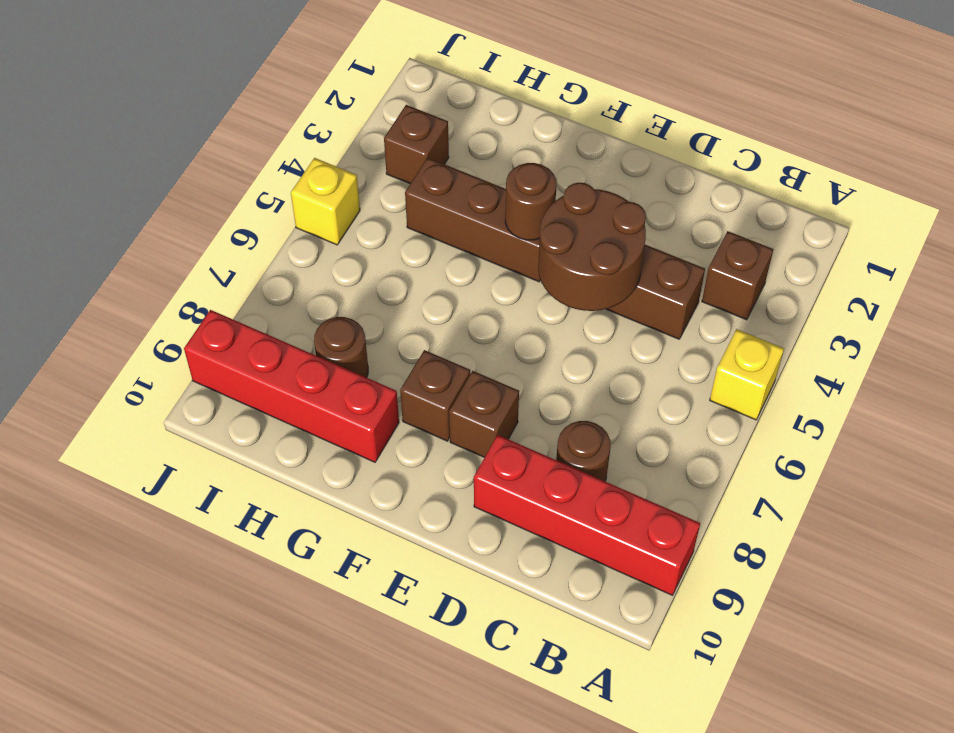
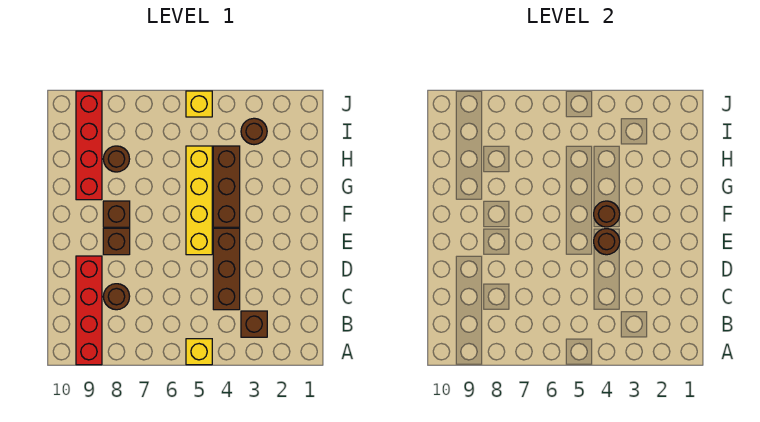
brown round brick D4:E5 level 2 -> brown round brick E4 level 2
none -> yellow brick E5:H5 level 1
brown brick I3 level 1 -> brown round brick I3 level 1

